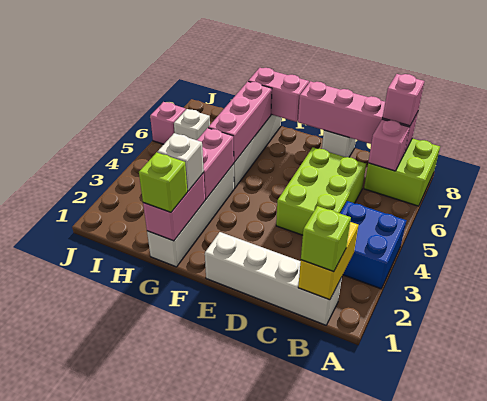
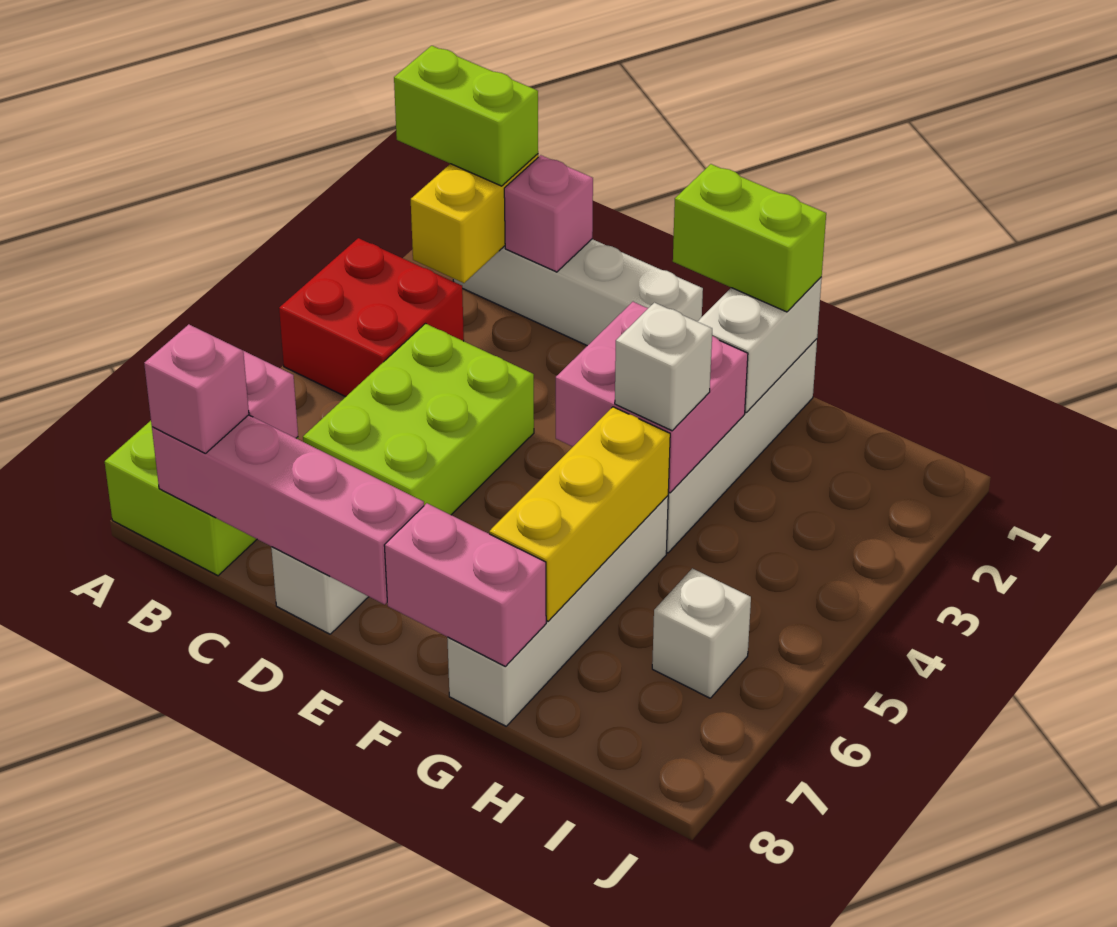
blue brick A3:B4 level 1 -> red brick A3:B4 level 1
lime brick B1 level 3 -> lime brick A1:B1 level 3
pink brick G1:G2 level 2 -> white brick G1:G2 level 2
lime brick G1 level 3 -> lime brick F1:G1 level 3
white brick G2 level 3 -> white brick G4 level 3
pink brick G3:G4 level 2 -> pink brick F3:G4 level 2
pink brick G5:G7 level 2 -> yellow brick G5:G7 level 2
pink brick J6 level 1 -> pink brick C1 level 2

